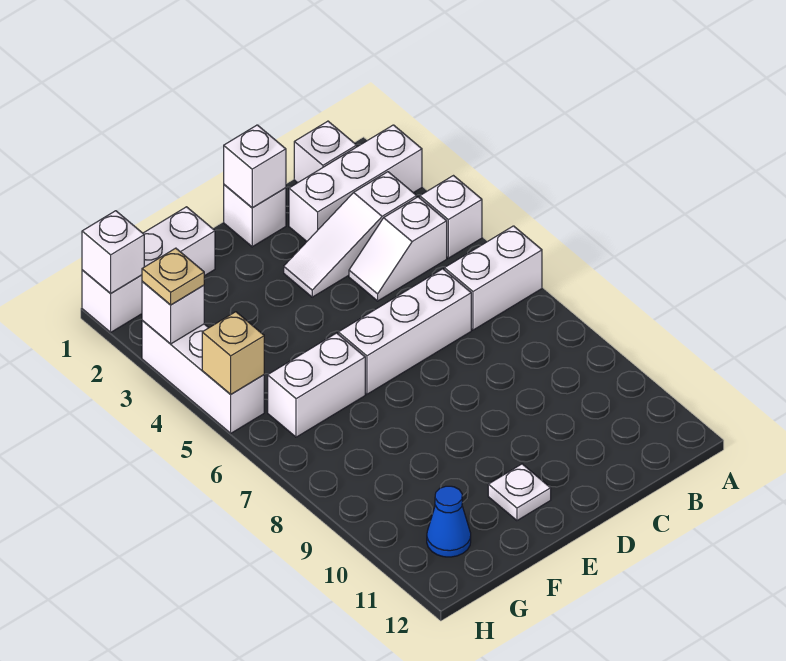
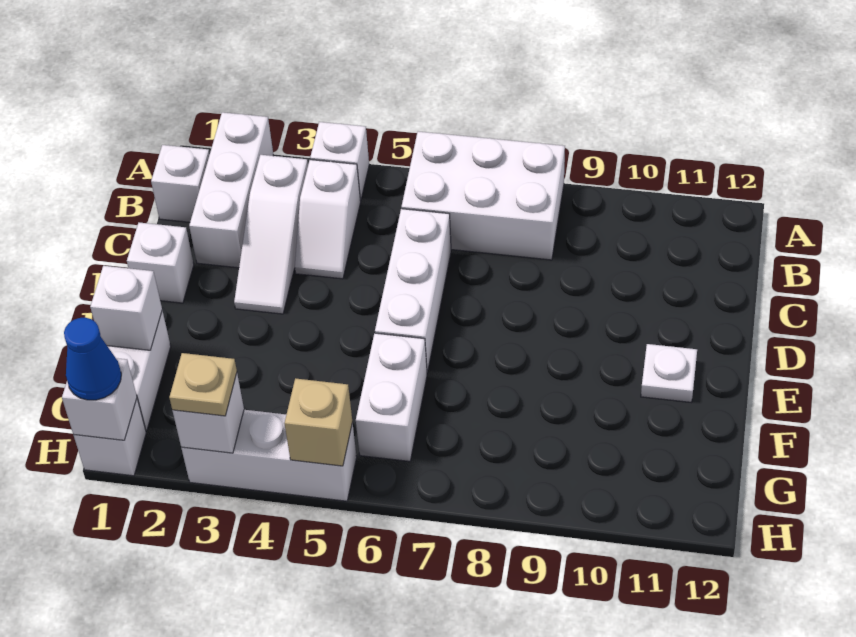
white brick A6:B6 level 1 -> white brick A6:B8 level 1
white brick D1 level 2 -> white brick F1 level 2
blue cone G11 level 1 -> blue cone H1 level 3

